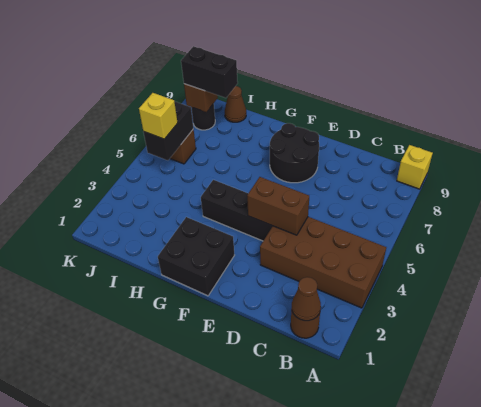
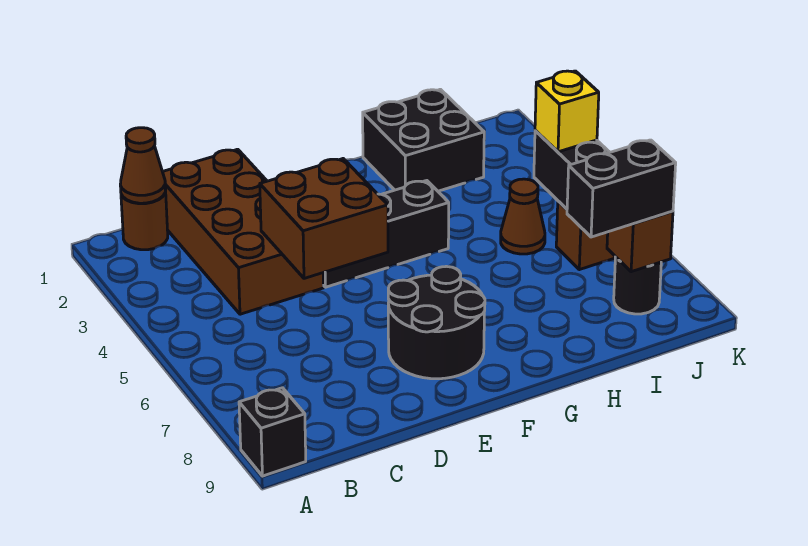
brown brick A3:D4 level 1 -> brown brick C1:D4 level 1
yellow brick A9 level 1 -> black brick A9 level 1
brown brick D4:E4 level 2 -> brown brick D4:E5 level 2
black brick F1:G2 level 1 -> black brick H1:I2 level 1
brown cone I9 level 1 -> brown cone I5 level 1

